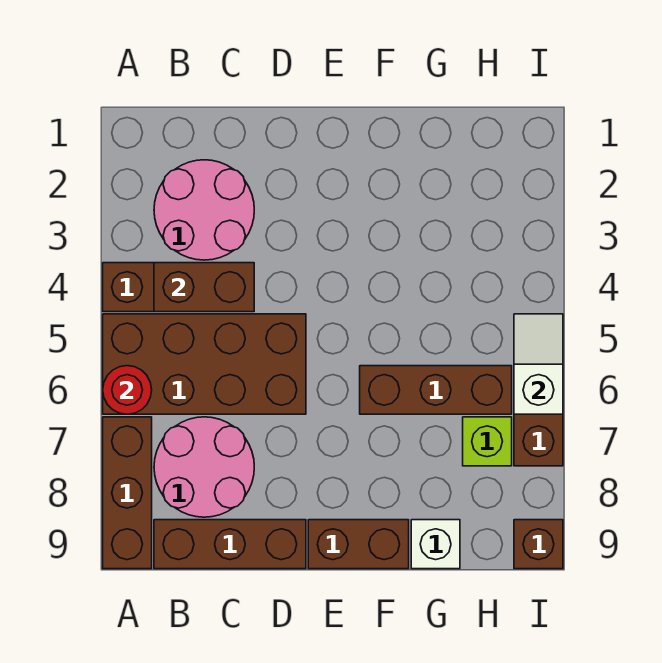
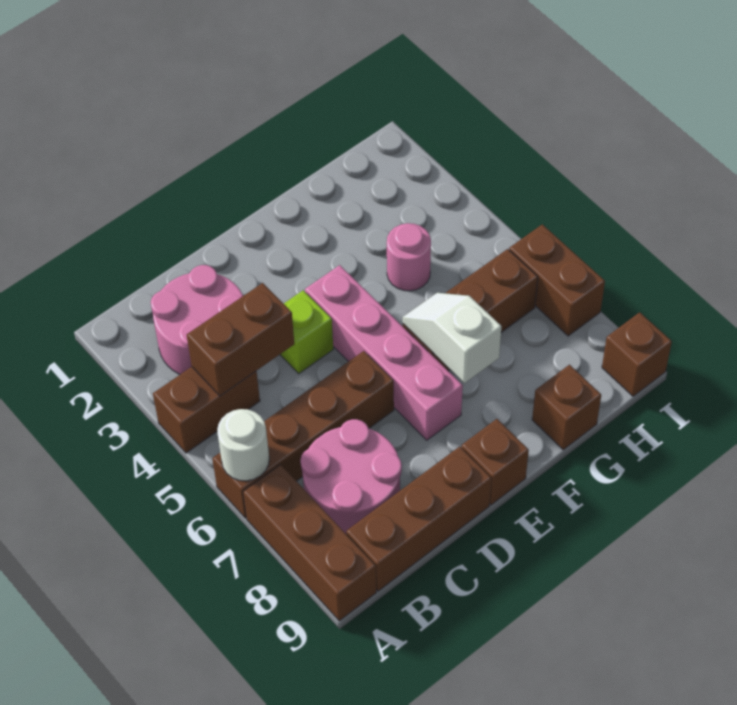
brown brick A5:D6 level 1 -> brown brick A6:D6 level 1
red round brick A6 level 2 -> white round brick A6 level 2
none -> pink brick E4:E7 level 1
brown brick E9:F9 level 1 -> brown brick E9 level 1
none -> pink round brick G4 level 1
white brick G9 level 1 -> brown brick G9 level 1
lime brick H7 level 1 -> lime brick D4 level 1
white slope I5:I6 level 2 top 6 -> white slope F6:F7 level 2 top 7

